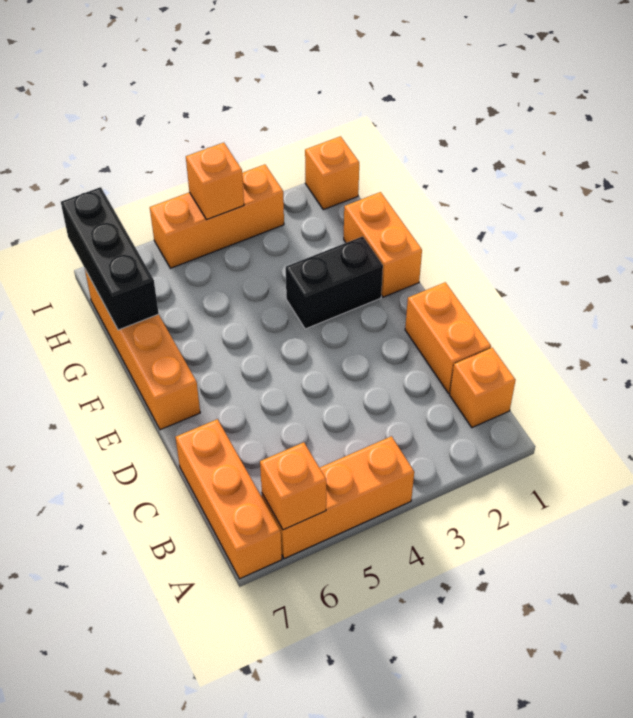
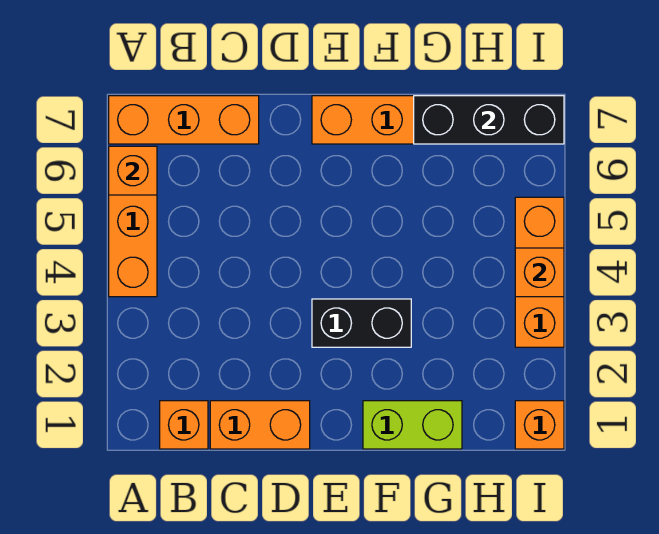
orange brick F1:G1 level 1 -> lime brick F1:G1 level 1
black brick F2:F3 level 1 -> black brick E3:F3 level 1

